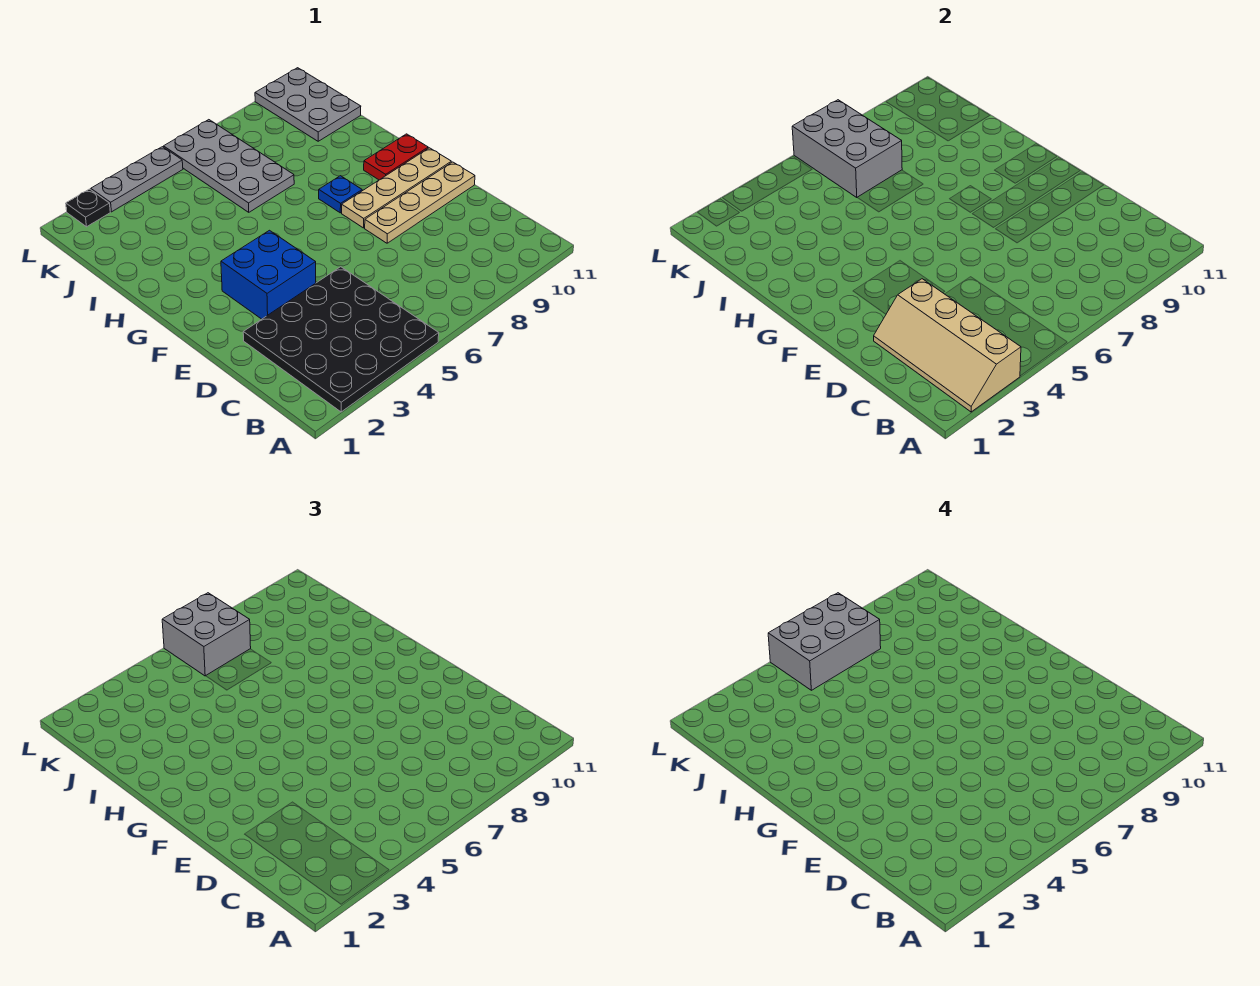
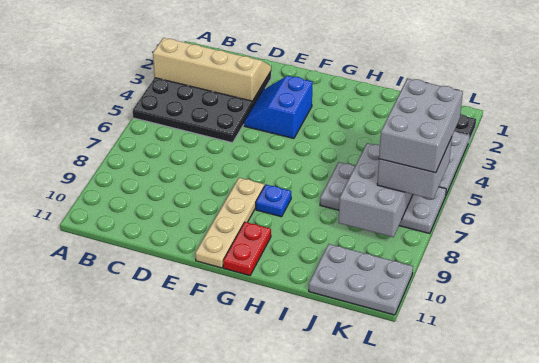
blue brick E3:F4 level 1 -> blue slope E3:F4 level 1 top F
tan plate E8:E11 level 1 -> none
grey brick J6:L7 level 2 -> grey brick J6:K8 level 2

